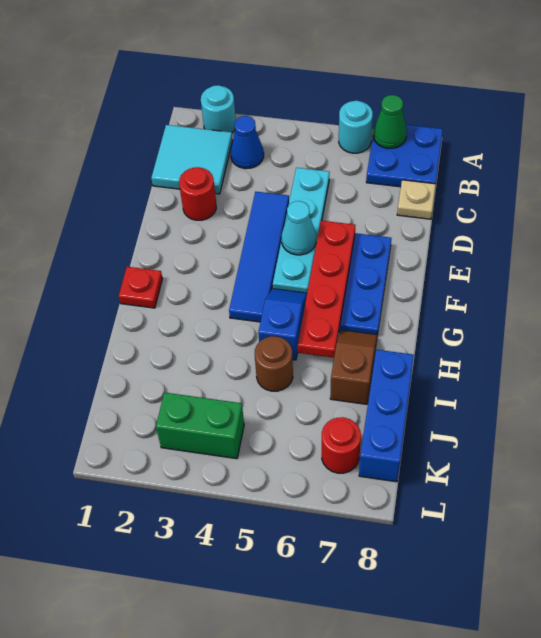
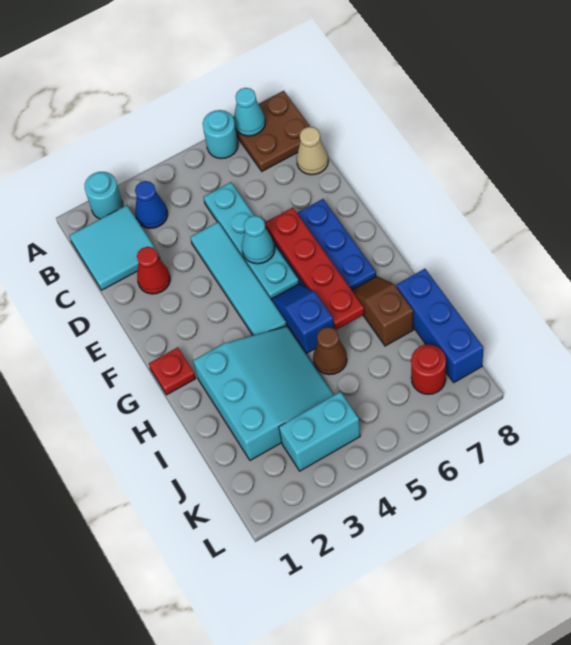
blue plate A7:B8 level 1 -> brown plate A7:B8 level 1
green cone A7 level 2 -> cyan cone A7 level 2
tan plate C8 level 1 -> tan cone C8 level 1
red round brick D2 level 1 -> red cone D2 level 1
blue tile D4:G4 level 1 -> cyan tile D4:G4 level 1
none -> cyan slope H2:J4 level 1 top 2
brown round brick I5 level 1 -> brown cone I5 level 1
green brick K3:K4 level 1 -> cyan brick K3:K4 level 1

